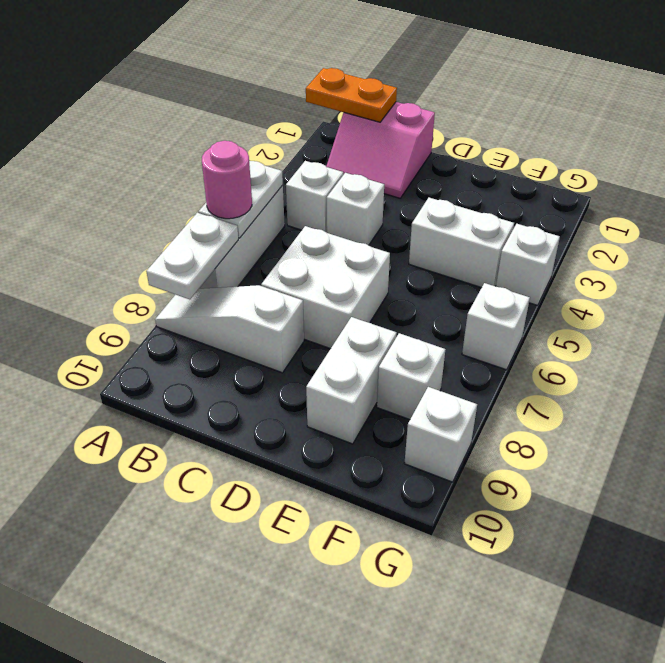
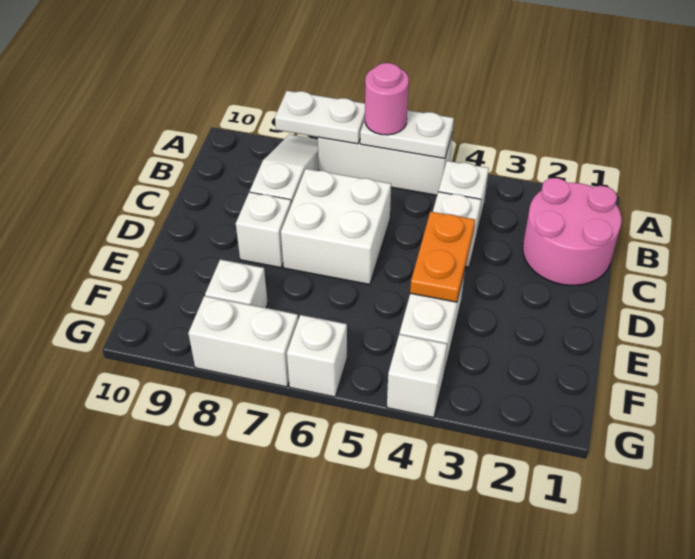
orange plate A1:B1 level 2 -> orange plate D4:E4 level 2
pink slope B1:C2 level 1 top 1 -> pink round brick B1:C2 level 1
white brick E8:E9 level 1 -> white brick G7:G8 level 1
white brick G9 level 1 -> white brick D8 level 1

